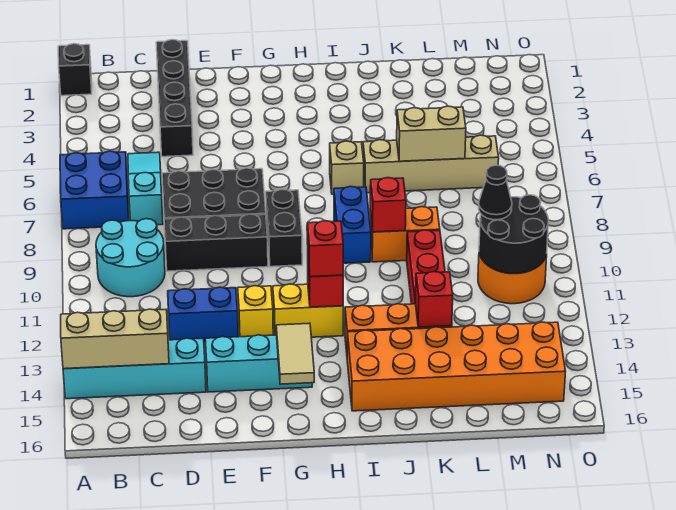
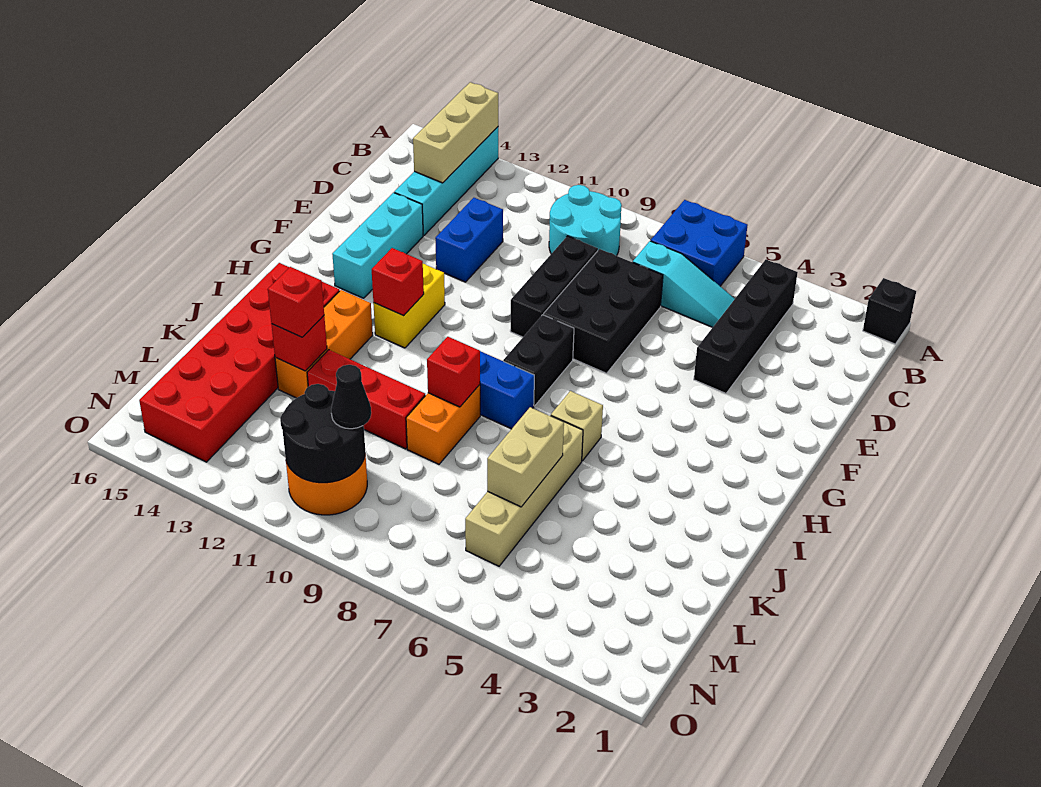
black brick D1:D4 level 1 -> black brick B4:E4 level 1
yellow brick F12 level 1 -> none
black brick G8:G9 level 1 -> black brick G8:H8 level 1
tan tile G14:G15 level 2 -> none
red brick H12 level 3 -> red brick K13 level 3
orange brick I14:N15 level 1 -> red brick I14:N15 level 1

